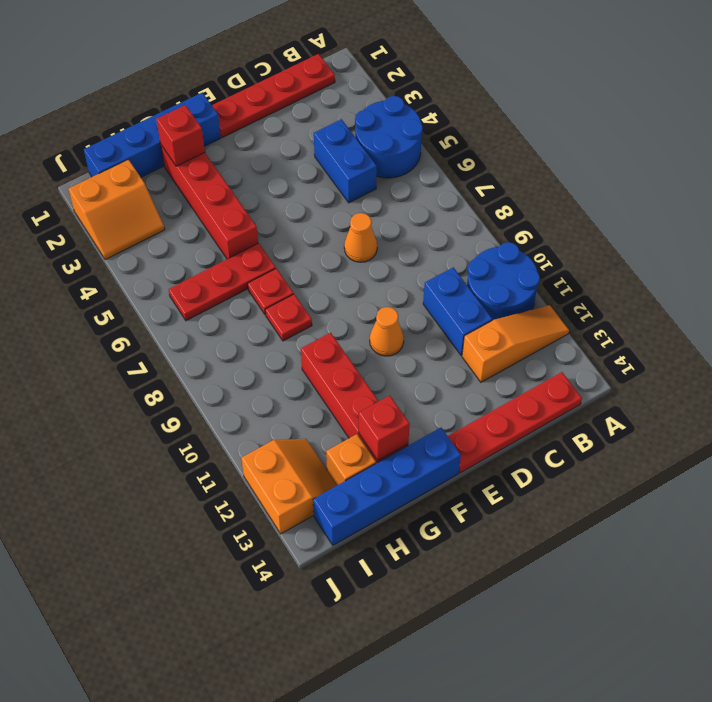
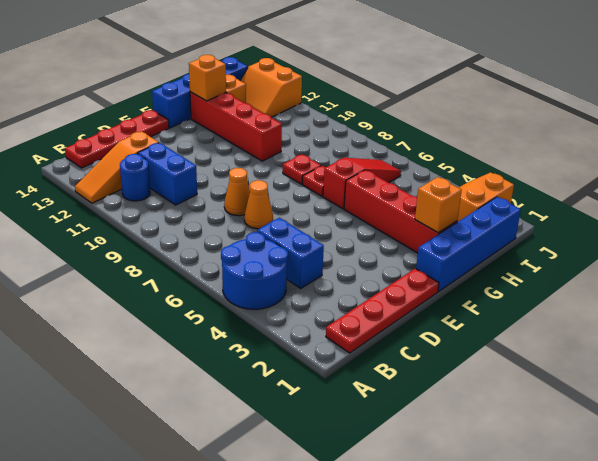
blue round brick A10:B11 level 1 -> blue round brick B11 level 1
orange cone E10 level 1 -> orange cone D8 level 1
red brick G2 level 2 -> orange brick G2 level 2
red plate G6:I6 level 1 -> red slope G6:I6 level 1 top G
red brick G13 level 2 -> orange brick G13 level 2

